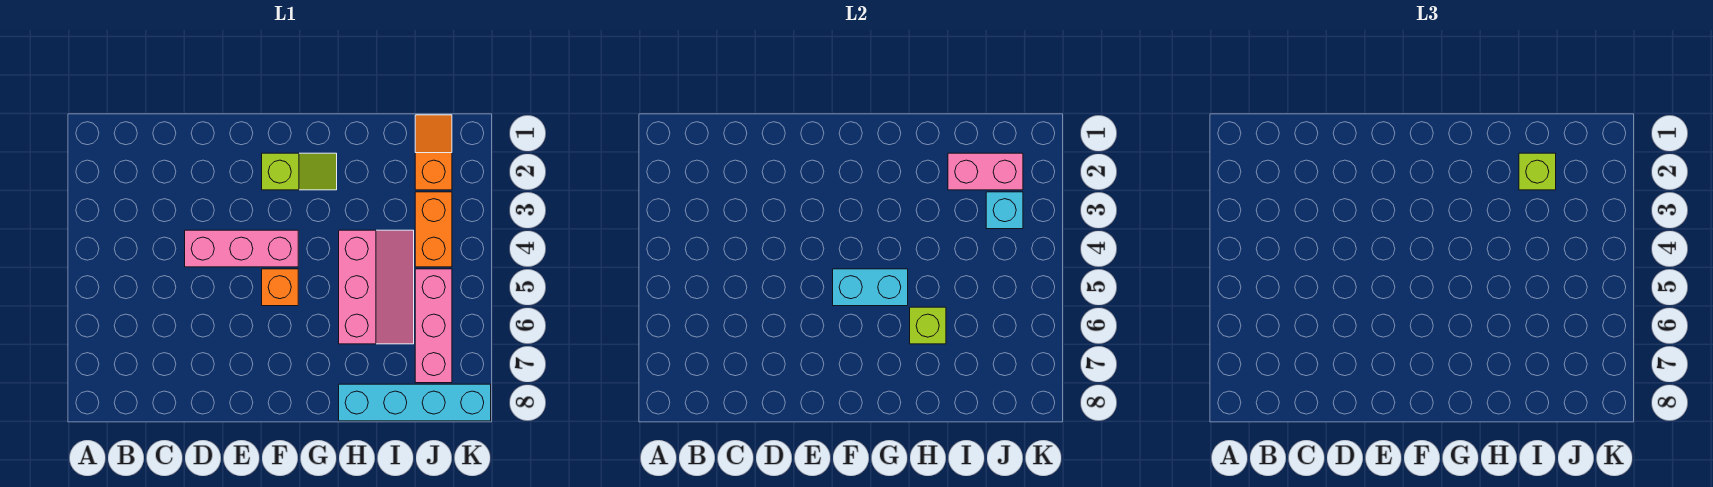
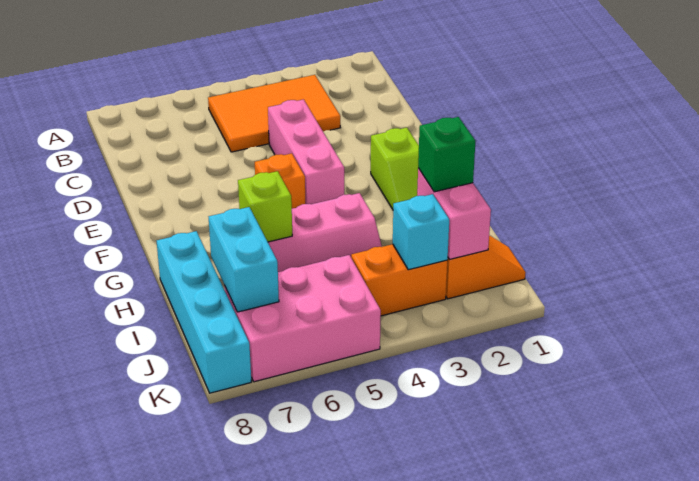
none -> orange tile B3:C5 level 1
cyan brick F5:G5 level 2 -> cyan brick I7:J7 level 2
lime brick I2 level 3 -> green brick I2 level 3
pink brick J5:J7 level 1 -> pink brick J5:K7 level 1

